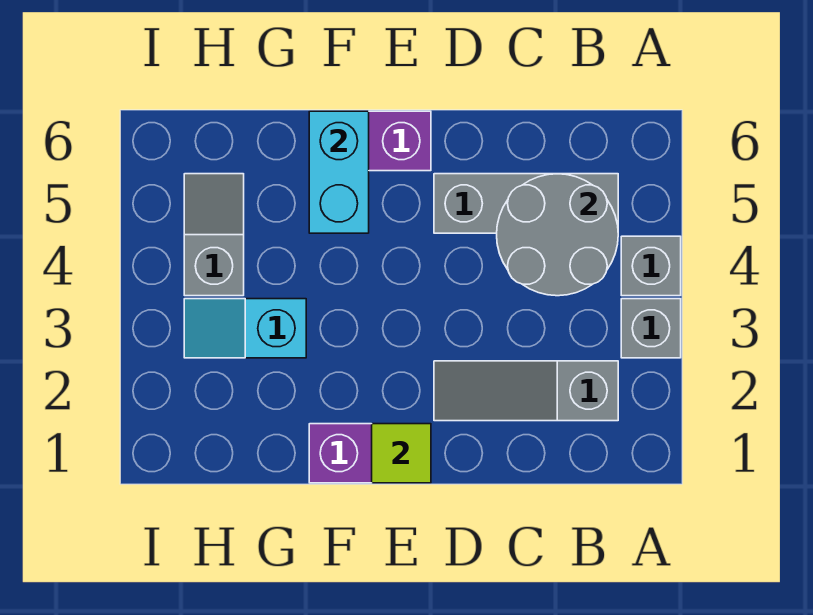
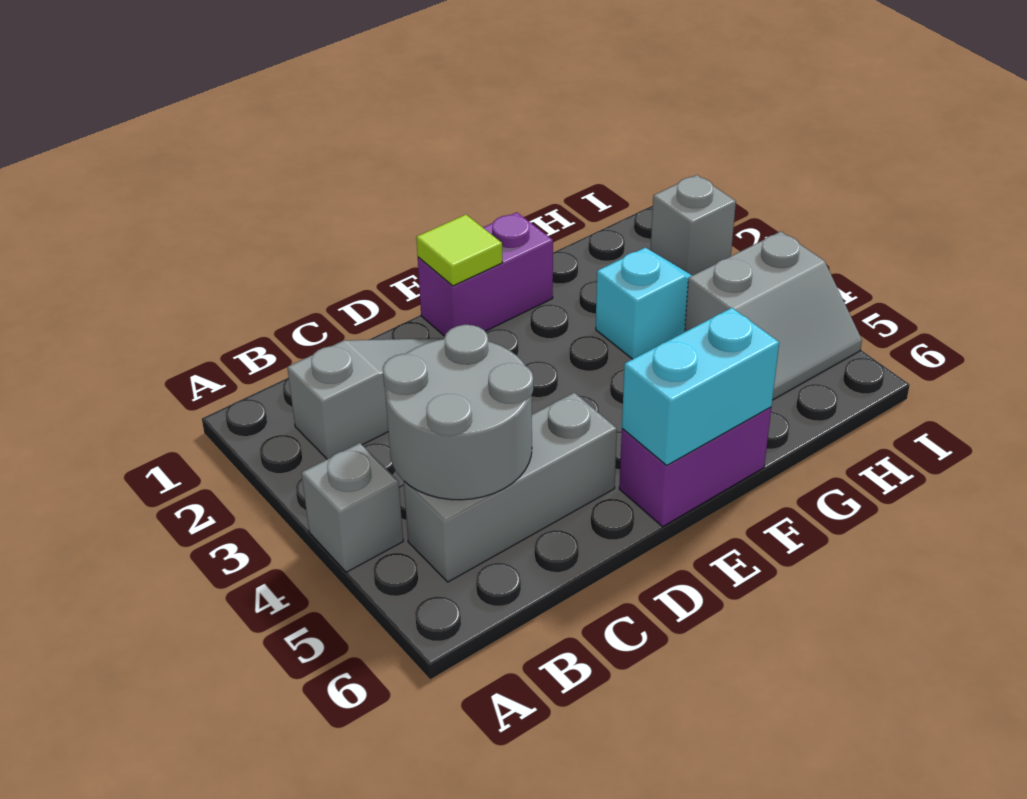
grey brick A3 level 1 -> grey brick I2 level 1
cyan brick F5:F6 level 2 -> cyan brick E6:F6 level 2
grey slope H4:H5 level 1 top 4 -> grey slope H4:I5 level 1 top 4

